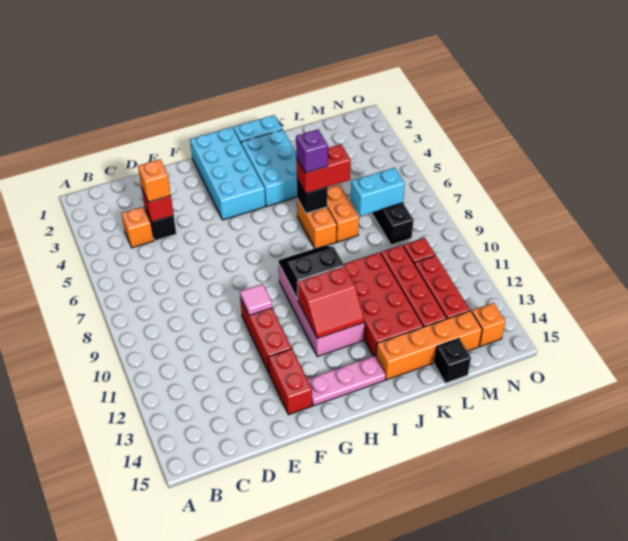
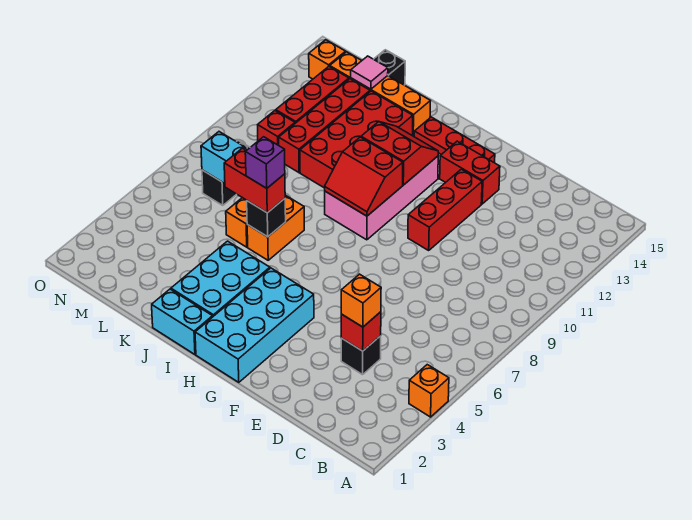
orange brick C4 level 1 -> orange brick A4 level 1
pink tile F10 level 2 -> pink tile L14 level 2
red brick F13:F14 level 1 -> red brick F13:G13 level 1
pink plate G14:I14 level 1 -> red plate G14:I14 level 1
black slope H9:I10 level 2 top 10 -> red slope H9:I10 level 2 top 10

